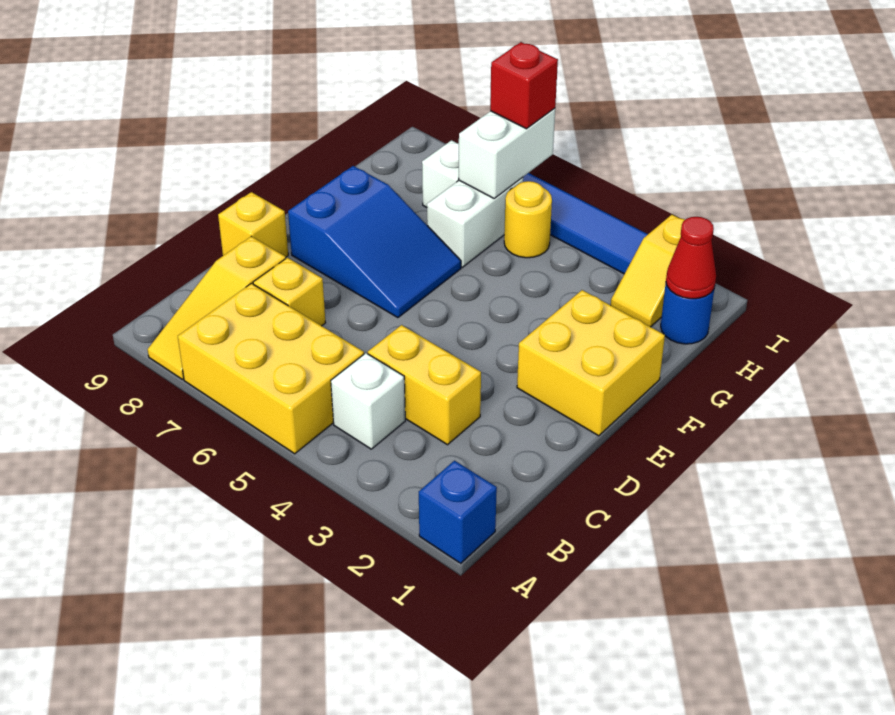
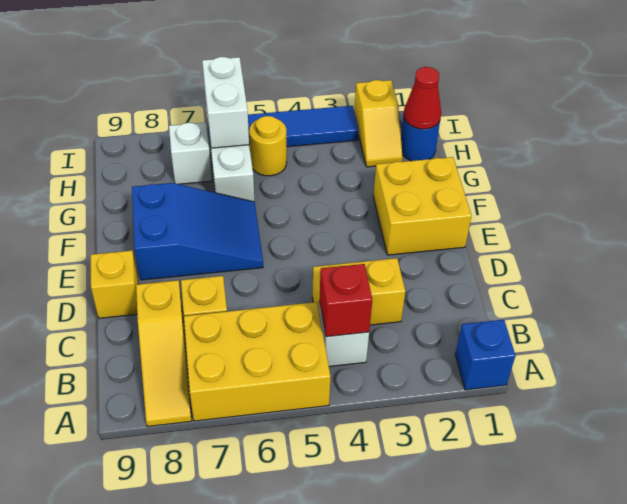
red brick I6 level 3 -> red brick B4 level 2

